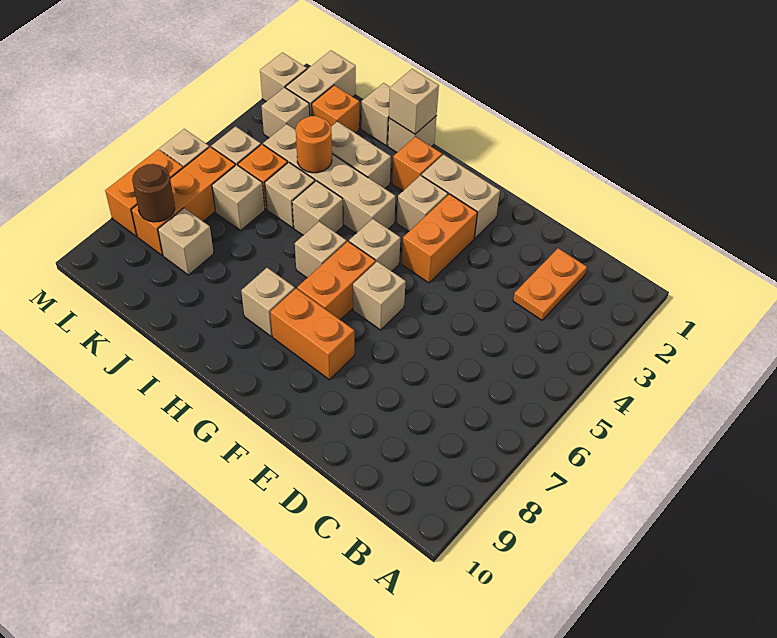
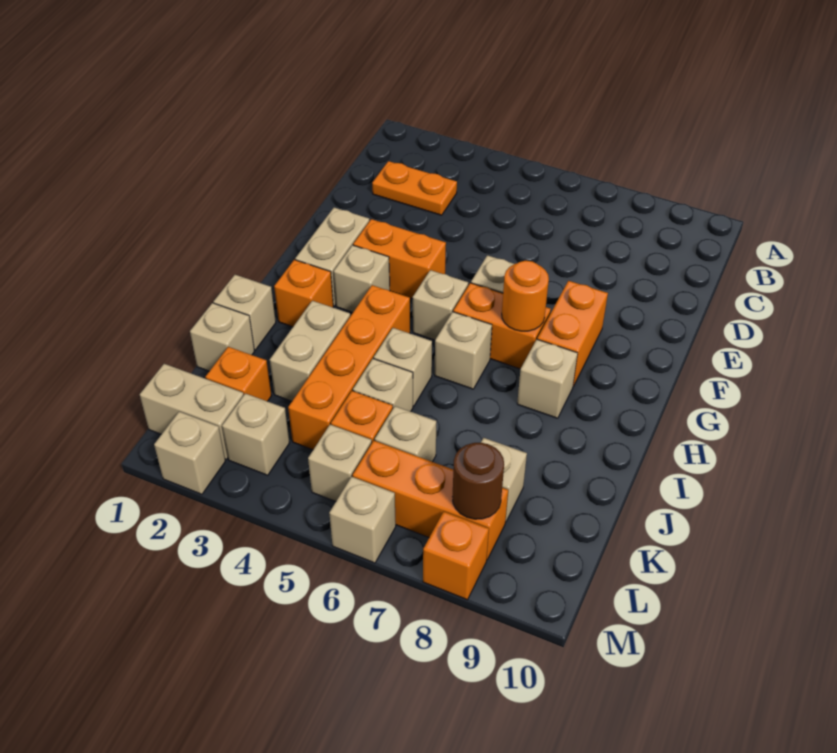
tan brick H4:K4 level 1 -> orange brick H4:K4 level 1
tan brick I1 level 2 -> none
orange round brick J4 level 2 -> orange round brick G7 level 2
orange brick M7:M8 level 1 -> orange brick M8 level 1

